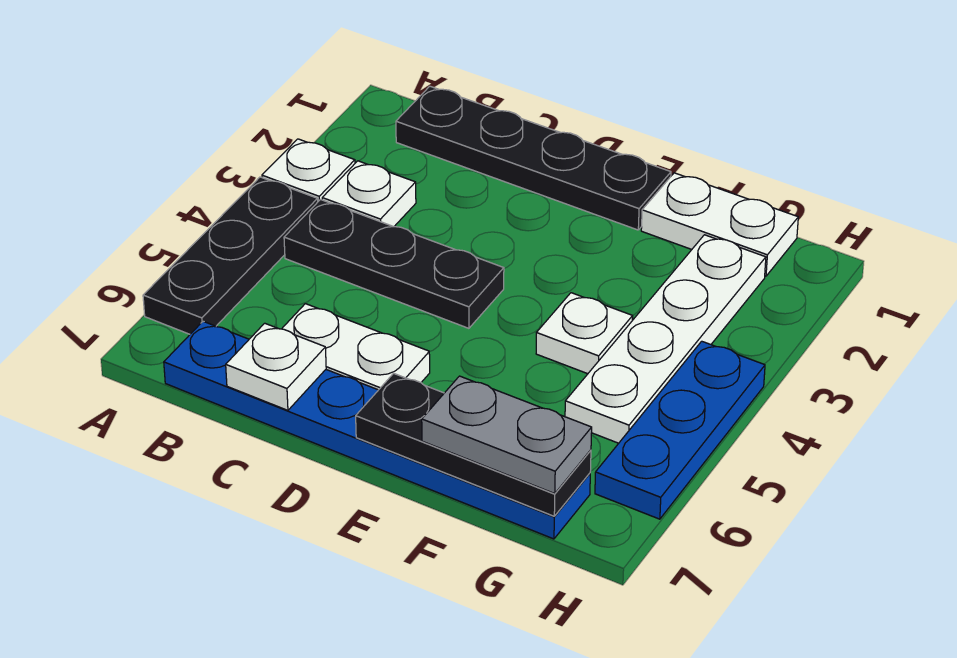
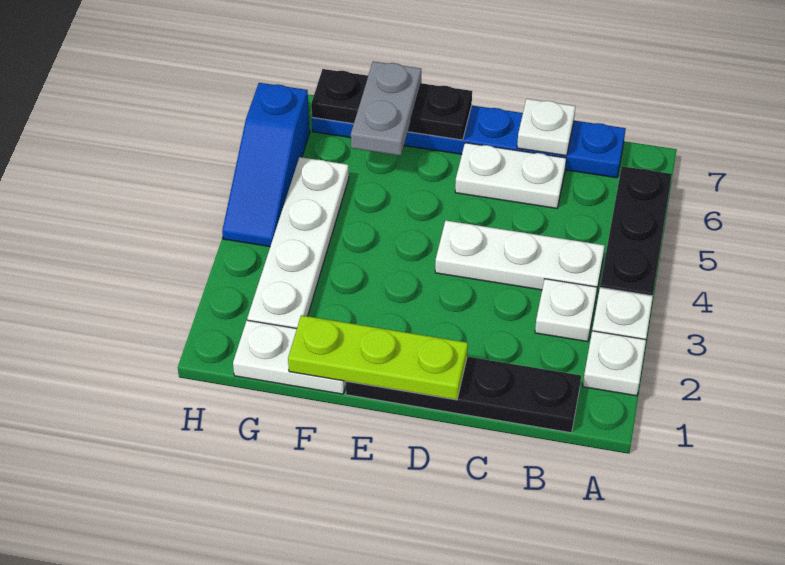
black plate B4:D4 level 1 -> white plate B4:D4 level 1
none -> lime plate D1:F1 level 2
white plate F4 level 1 -> white plate A2 level 1
grey plate F7:G7 level 3 -> grey plate F6:F7 level 3
blue plate H4:H6 level 1 -> blue slope H4:H6 level 1 top 6

